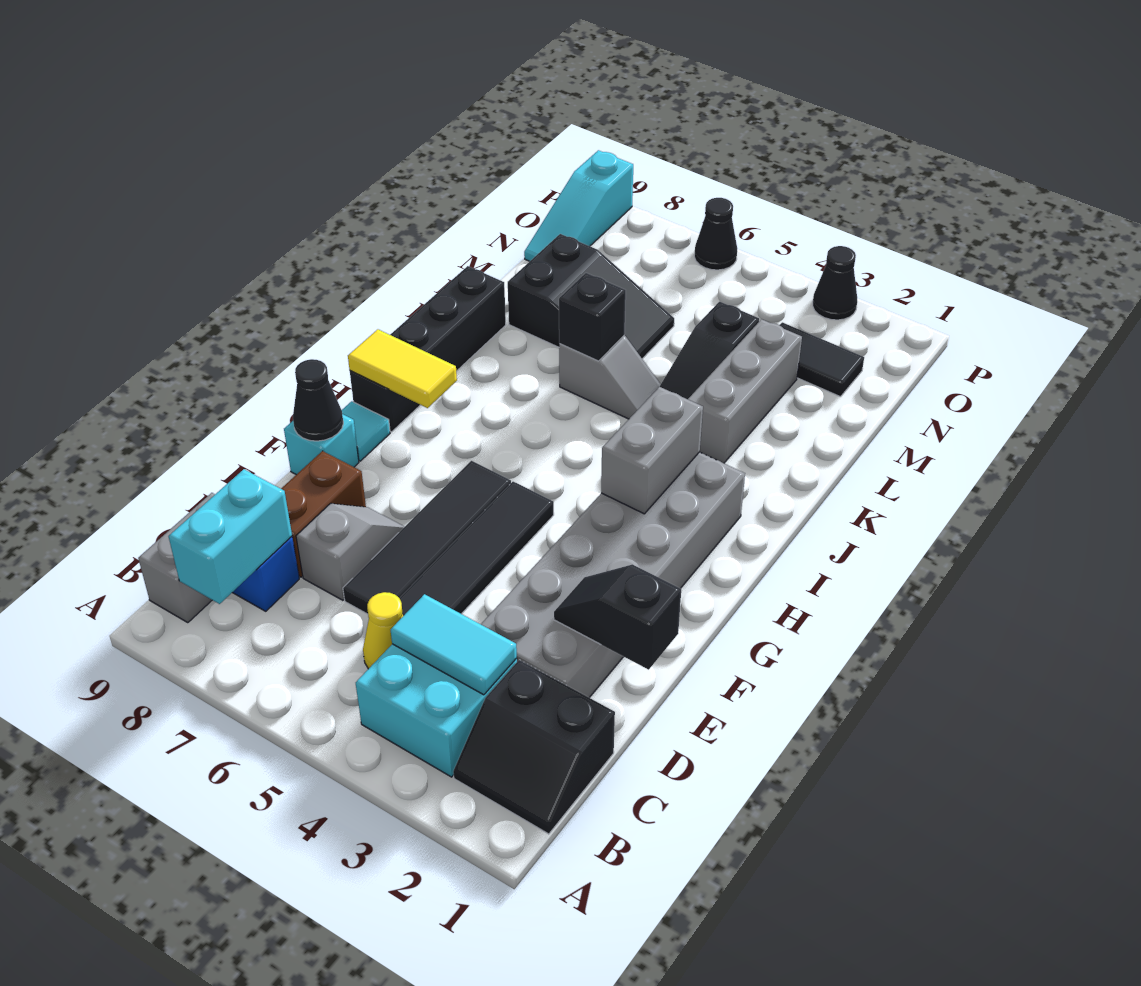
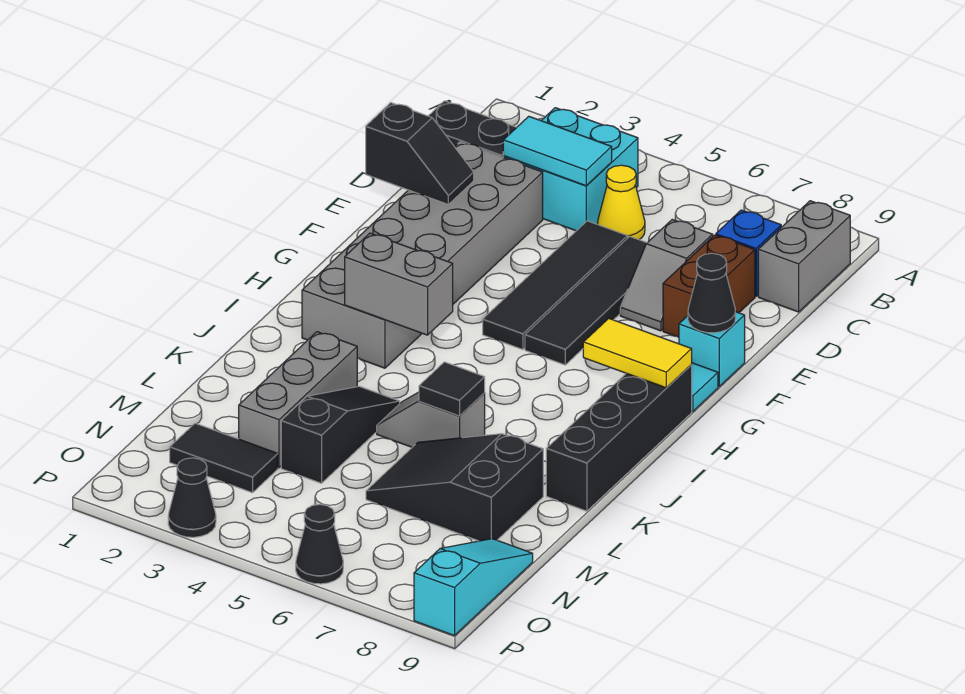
cyan brick B8:C8 level 2 -> none
grey brick H3:I3 level 2 -> grey brick I3:I4 level 2
black brick K6 level 2 -> black tile K6 level 2

